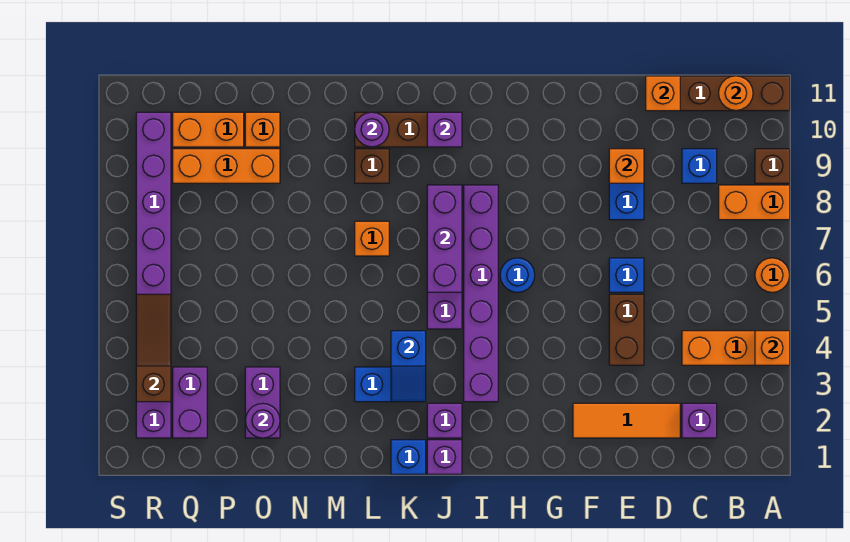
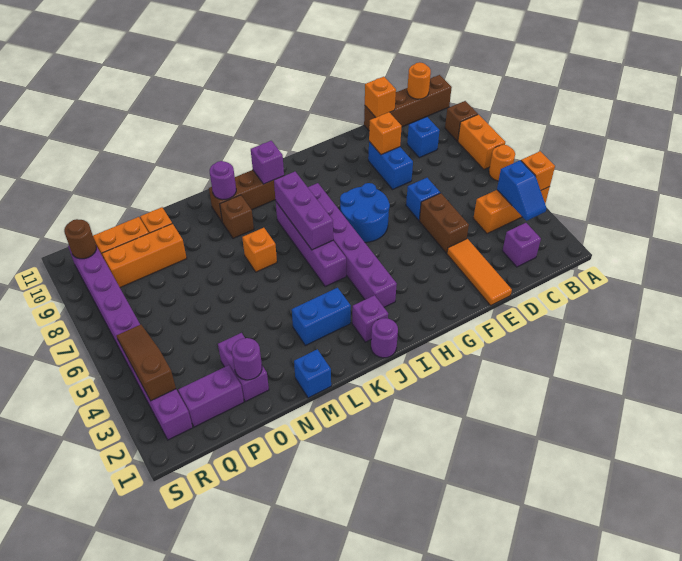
orange brick A8:B8 level 1 -> orange brick A7:A8 level 1
orange tile D2:F2 level 1 -> orange tile E1:E3 level 1
blue round brick H6 level 1 -> blue round brick G6:H7 level 1
purple brick J1 level 1 -> purple round brick J1 level 1
blue brick K1 level 1 -> blue brick M1 level 1
blue slope K3:K4 level 2 top 4 -> blue slope B3:B4 level 2 top 4
purple brick Q2:Q3 level 1 -> purple brick P2:Q2 level 1
none -> brown round brick R10 level 2

